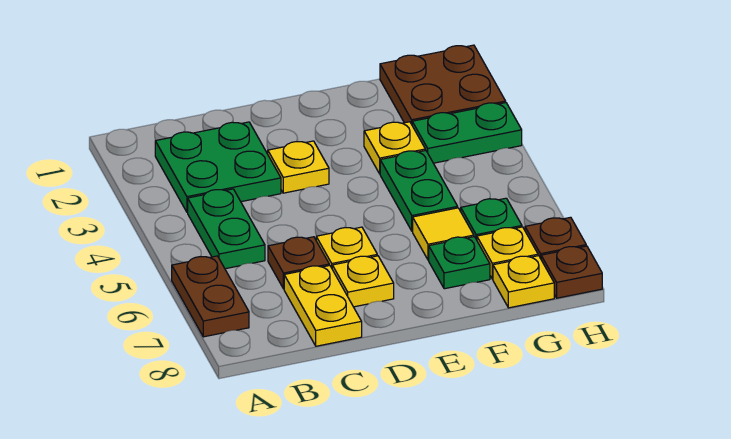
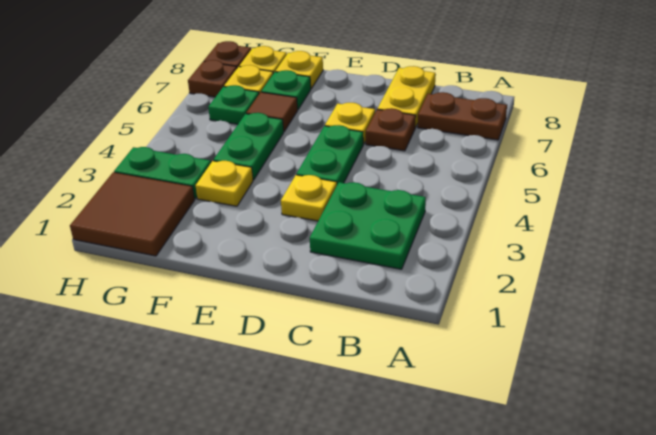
brown plate A6:A7 level 1 -> brown plate A7:B7 level 1
green plate B4:B5 level 1 -> green plate D4:D5 level 1
yellow plate D7 level 1 -> yellow plate F8 level 1
yellow tile F6 level 1 -> brown tile F6 level 1
brown plate G1:H2 level 1 -> brown tile G1:H2 level 1

